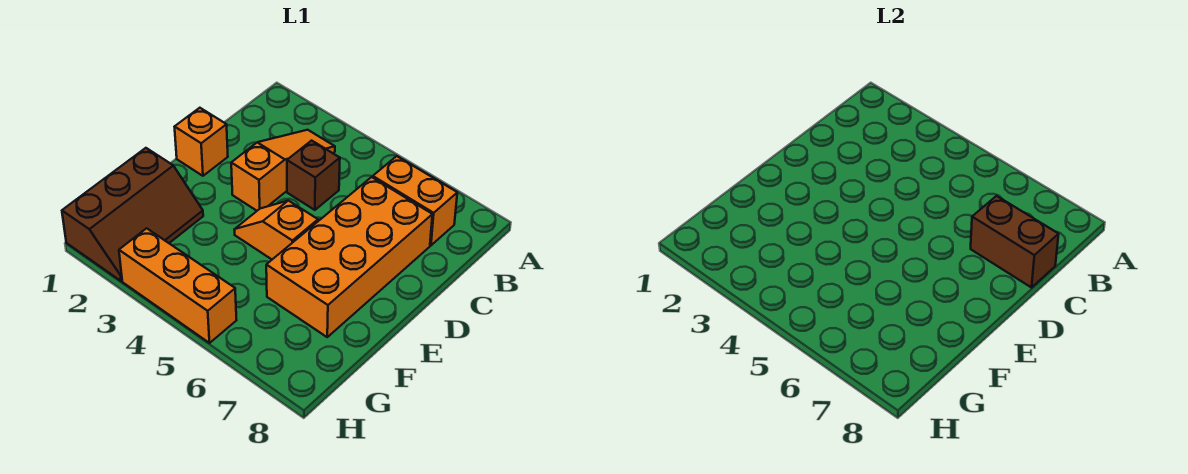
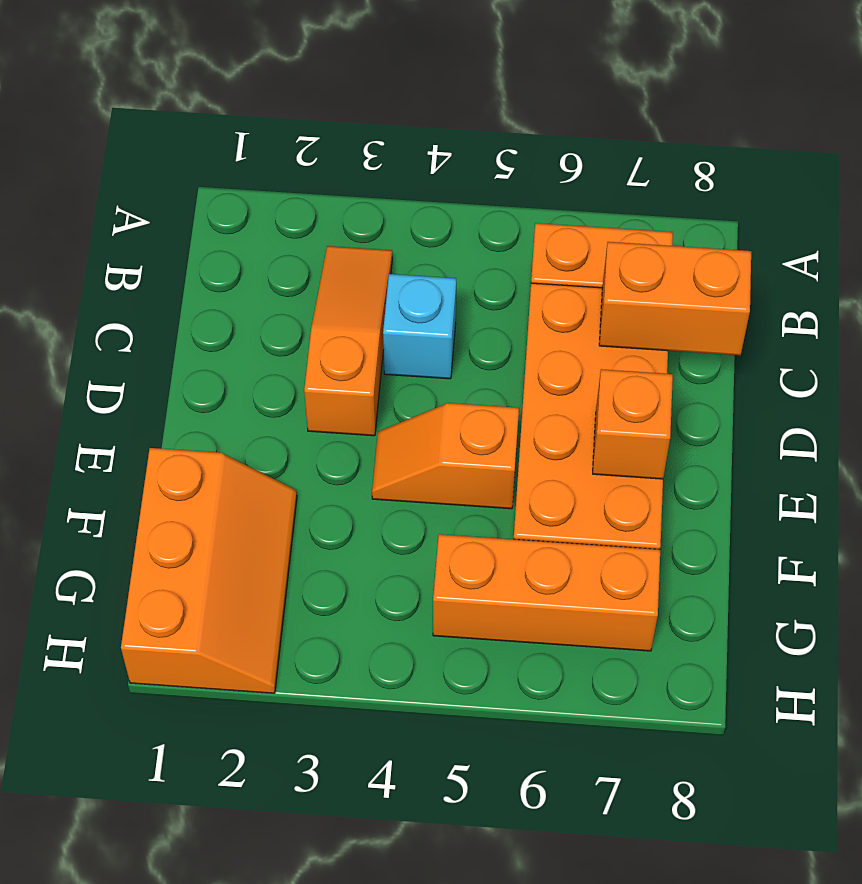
brown brick C4 level 1 -> cyan brick C4 level 1
brown brick C7:C8 level 2 -> orange brick C7:C8 level 2
orange brick D1 level 1 -> orange brick E7 level 2
brown slope F1:H2 level 1 top 1 -> orange slope F1:H2 level 1 top 1
orange brick H3:H5 level 1 -> orange brick G5:G7 level 1

